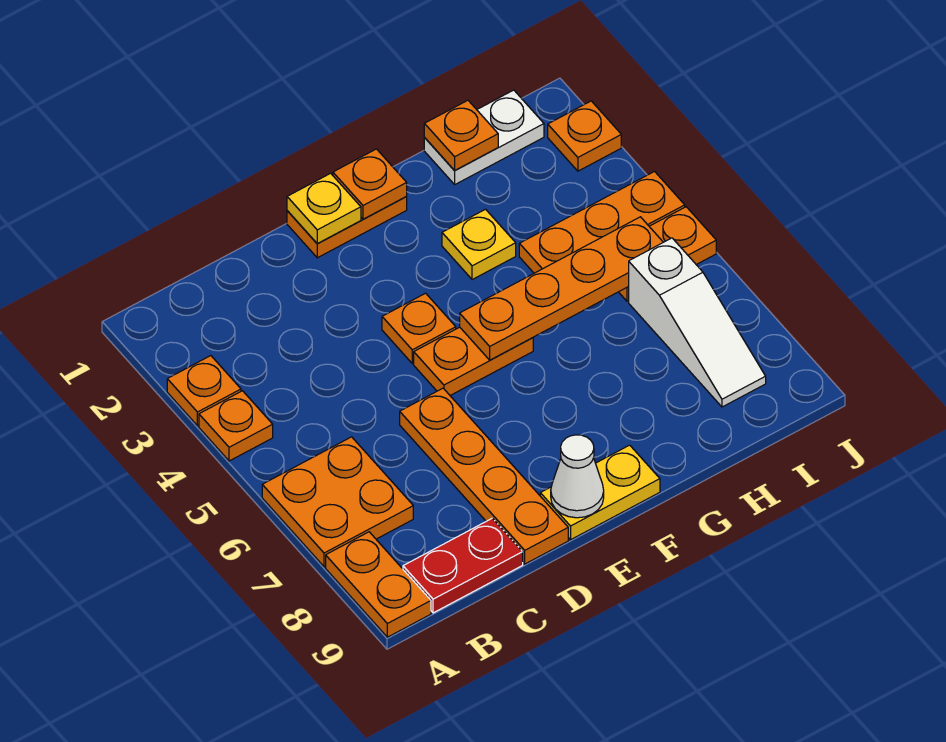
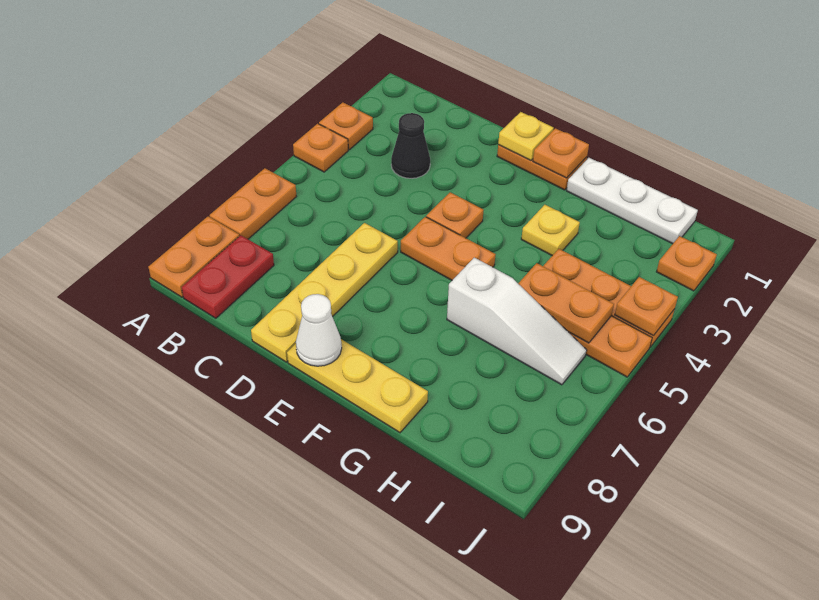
orange plate A6:B7 level 1 -> orange plate A6:A7 level 1
red plate B9:C9 level 1 -> red plate B8:B9 level 1
none -> black cone C3 level 1
orange plate D6:D9 level 1 -> yellow plate D6:D9 level 1
yellow plate E9:F9 level 1 -> yellow plate E9:G9 level 1
orange plate F5:I5 level 2 -> orange plate H5:I5 level 2
white plate H1:I1 level 1 -> white plate G1:I1 level 1
orange plate H1 level 2 -> orange plate J4 level 2
white slope I6:I8 level 1 top 6 -> white slope G6:I6 level 1 top G

